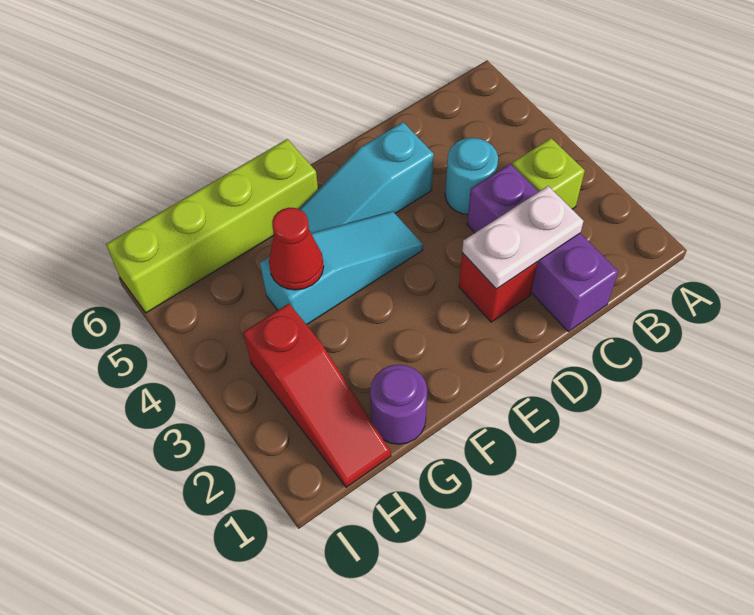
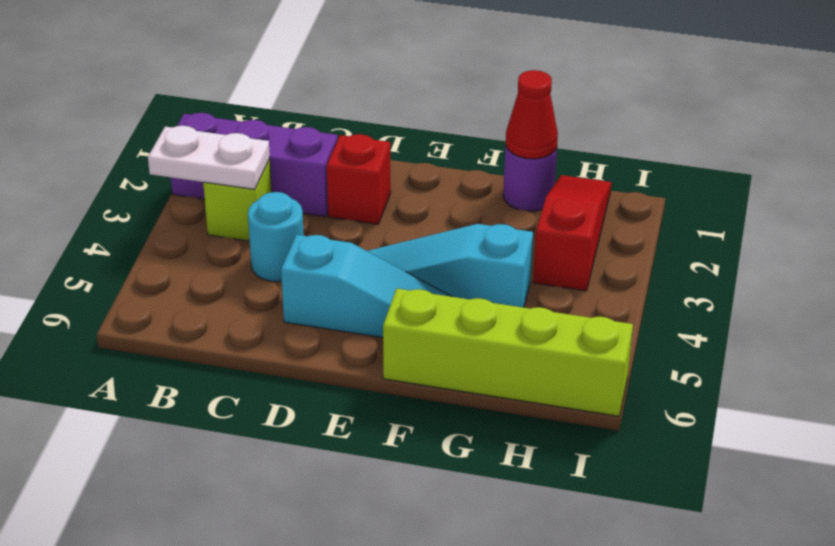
purple brick C1:C3 level 1 -> purple brick A2:C2 level 1
white plate C2:D2 level 2 -> white plate A3:B3 level 2
red cone G4 level 2 -> red cone G1 level 2

